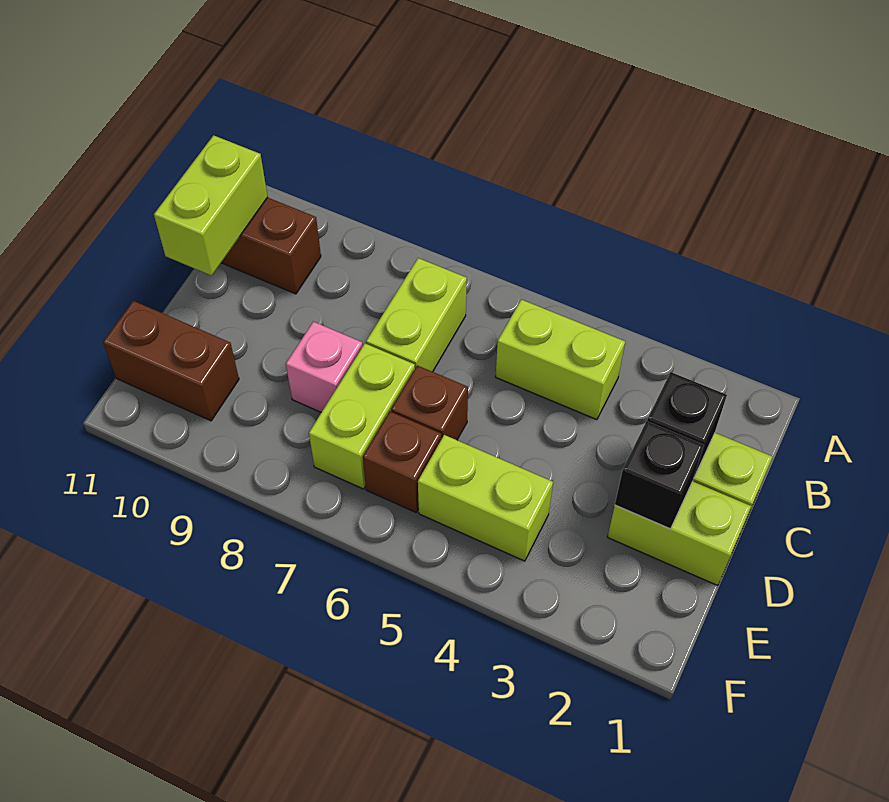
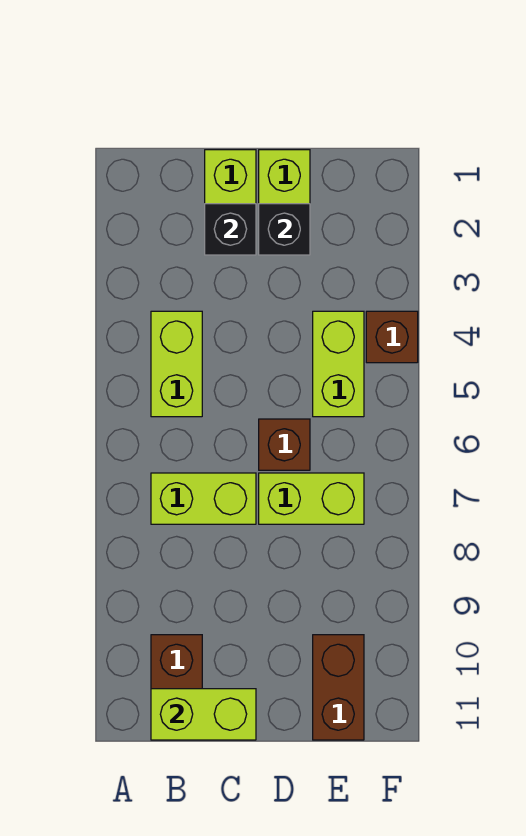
pink brick D8 level 1 -> none
brown brick E6 level 1 -> brown brick F4 level 1

